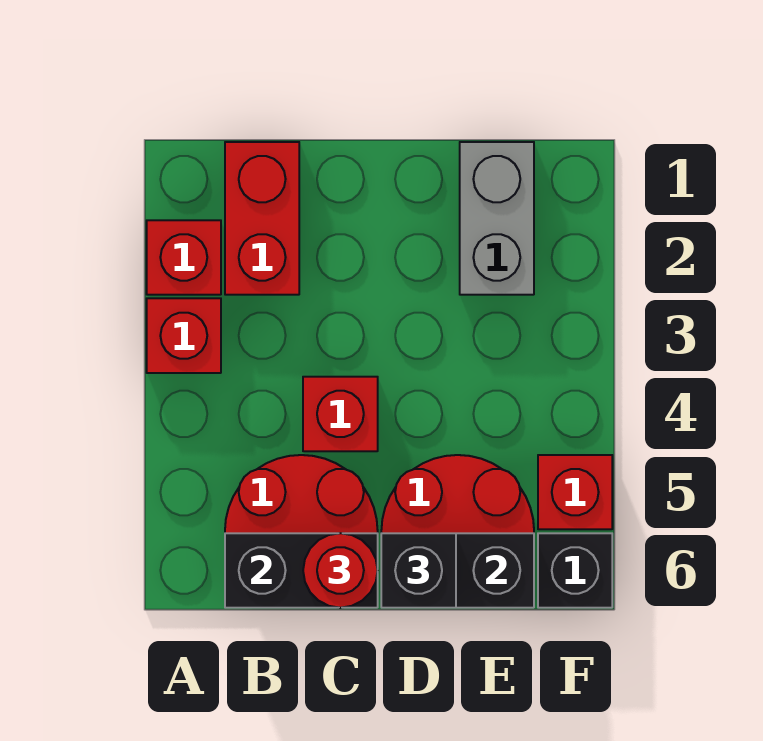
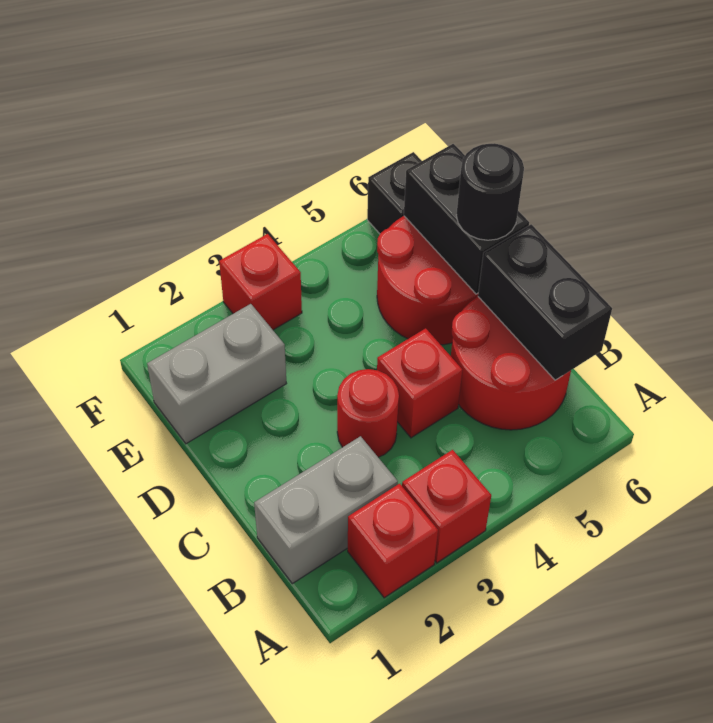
red brick B1:B2 level 1 -> grey brick B1:B2 level 1
red round brick C6 level 3 -> red round brick C3 level 1
black brick D6 level 3 -> black round brick D6 level 3
red brick F5 level 1 -> red brick F3 level 1

